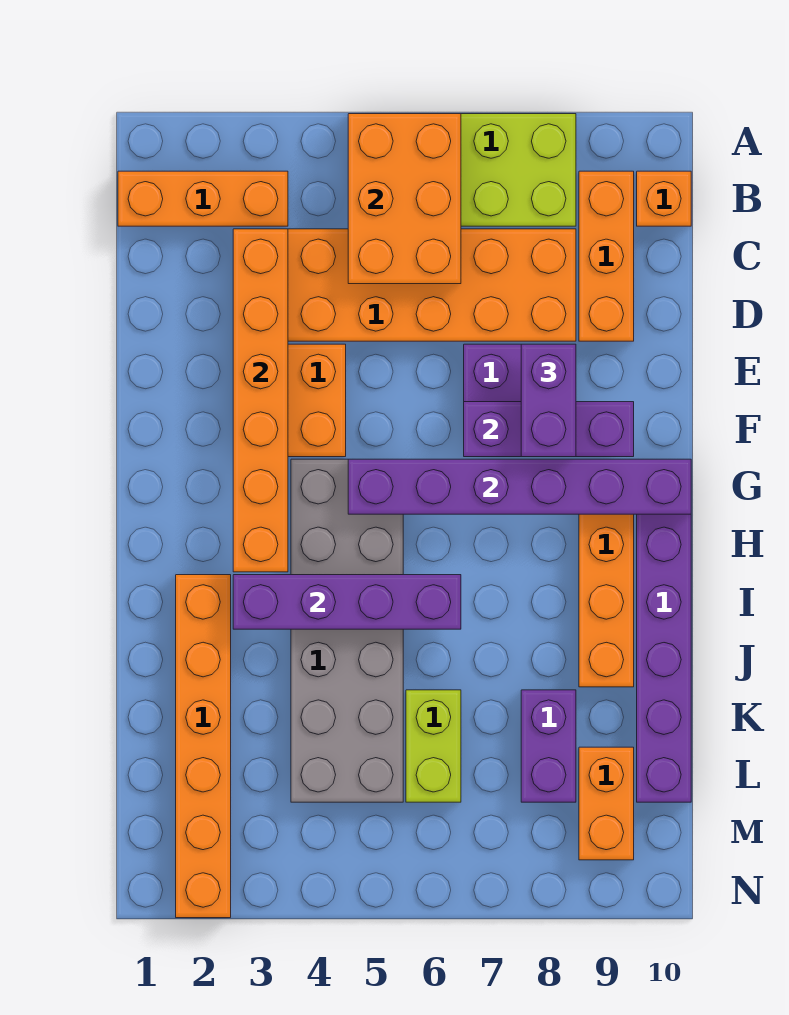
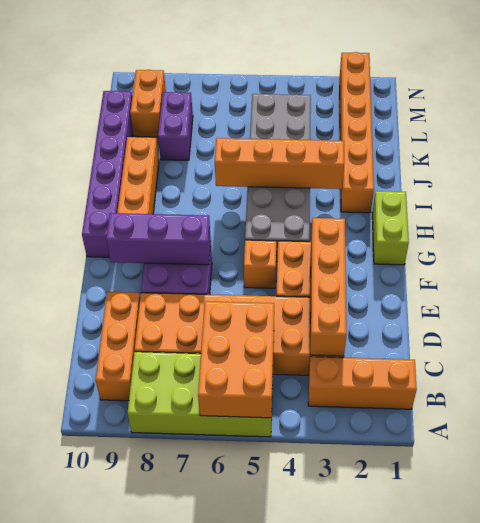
orange brick B10 level 1 -> orange brick F5 level 1
orange brick C3:H3 level 2 -> orange brick C3:F3 level 2
purple brick E8:F8 level 3 -> none
purple brick G5:G10 level 2 -> none
purple brick I3:I6 level 2 -> orange brick I3:I6 level 2
lime brick K6:L6 level 1 -> lime brick G1:H1 level 1

